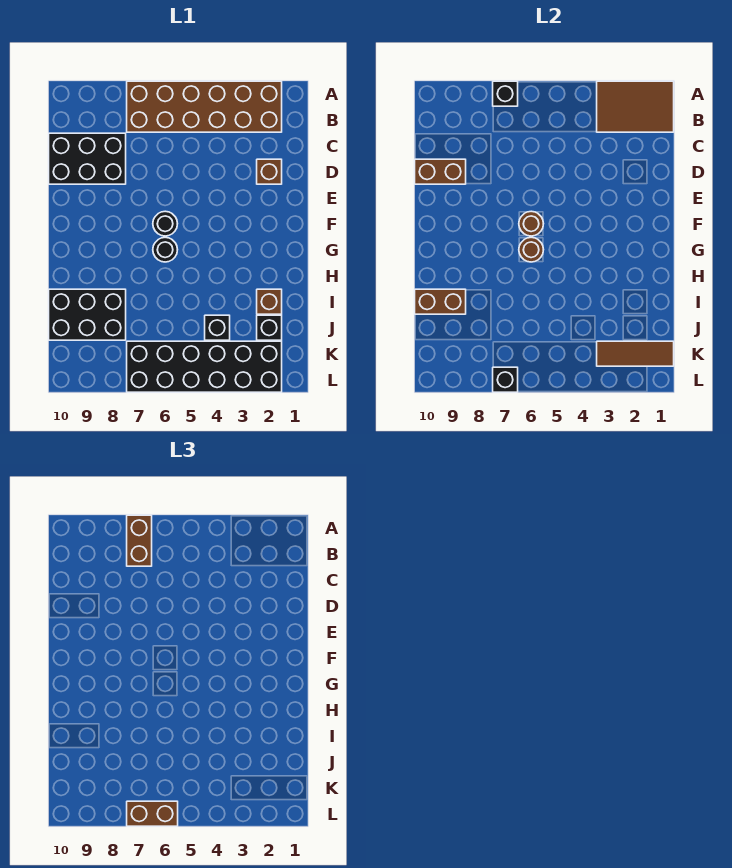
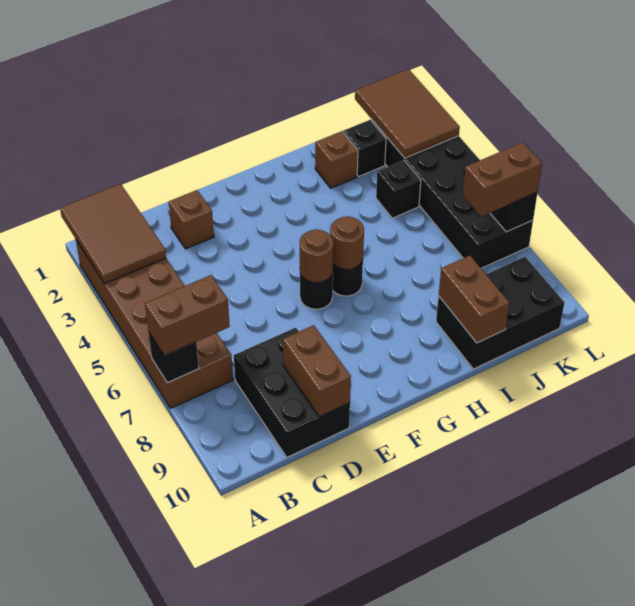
black brick I8:J10 level 1 -> black brick I9:K10 level 1
brown tile K1:K3 level 2 -> brown tile K1:L3 level 2
brown brick L6:L7 level 3 -> brown brick K7:L7 level 3

